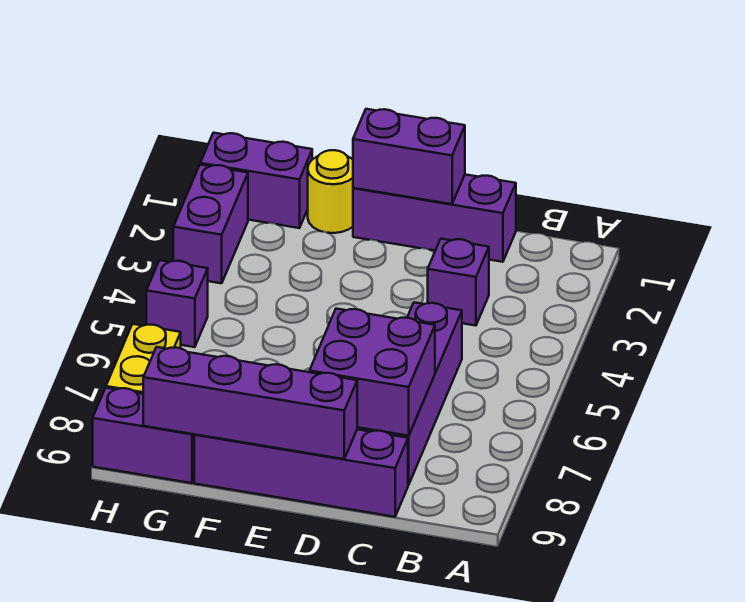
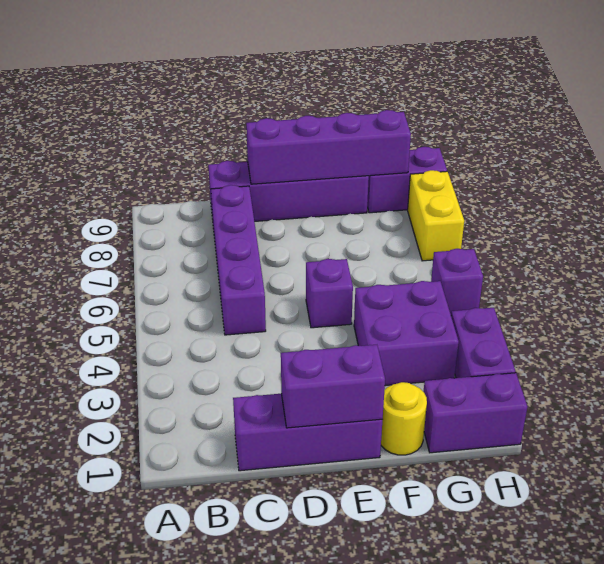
purple brick C3 level 1 -> purple brick E5 level 1
purple brick C7:D8 level 2 -> purple brick F3:G4 level 1

